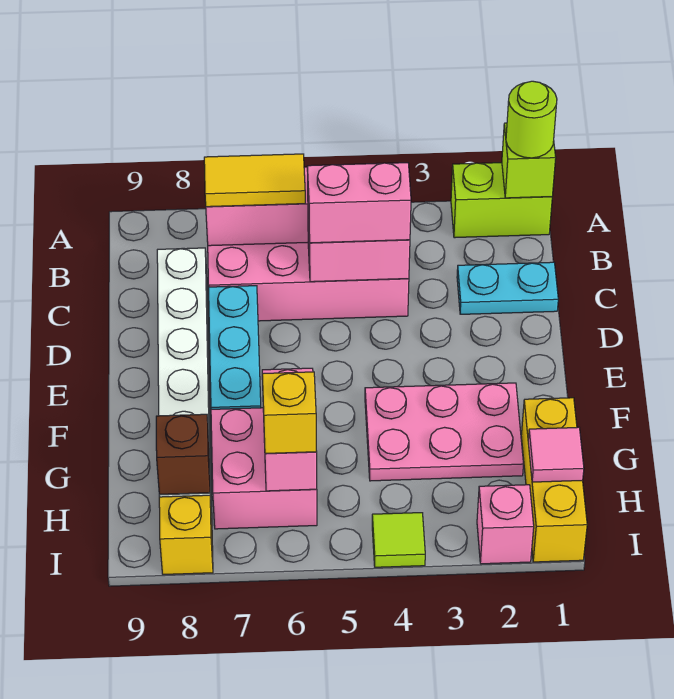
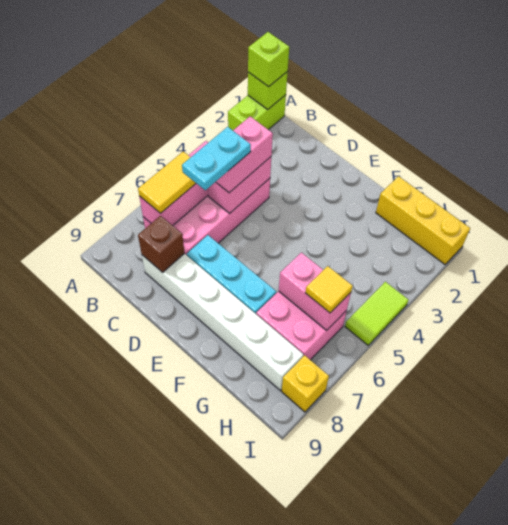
lime round brick A1 level 3 -> lime brick A1 level 3
cyan plate C1:C2 level 1 -> cyan plate C5:C6 level 4
pink plate F2:G4 level 1 -> none
pink tile H1 level 2 -> none
yellow brick H6 level 3 -> yellow tile H6 level 3
brown brick H8 level 2 -> brown brick C8 level 2
pink brick I2 level 1 -> none
lime tile I4 level 1 -> lime tile I4:I5 level 1

